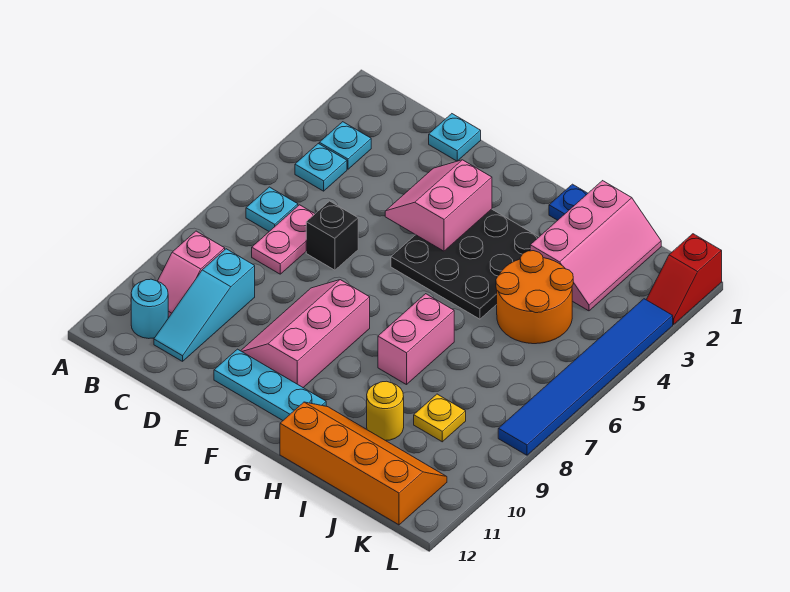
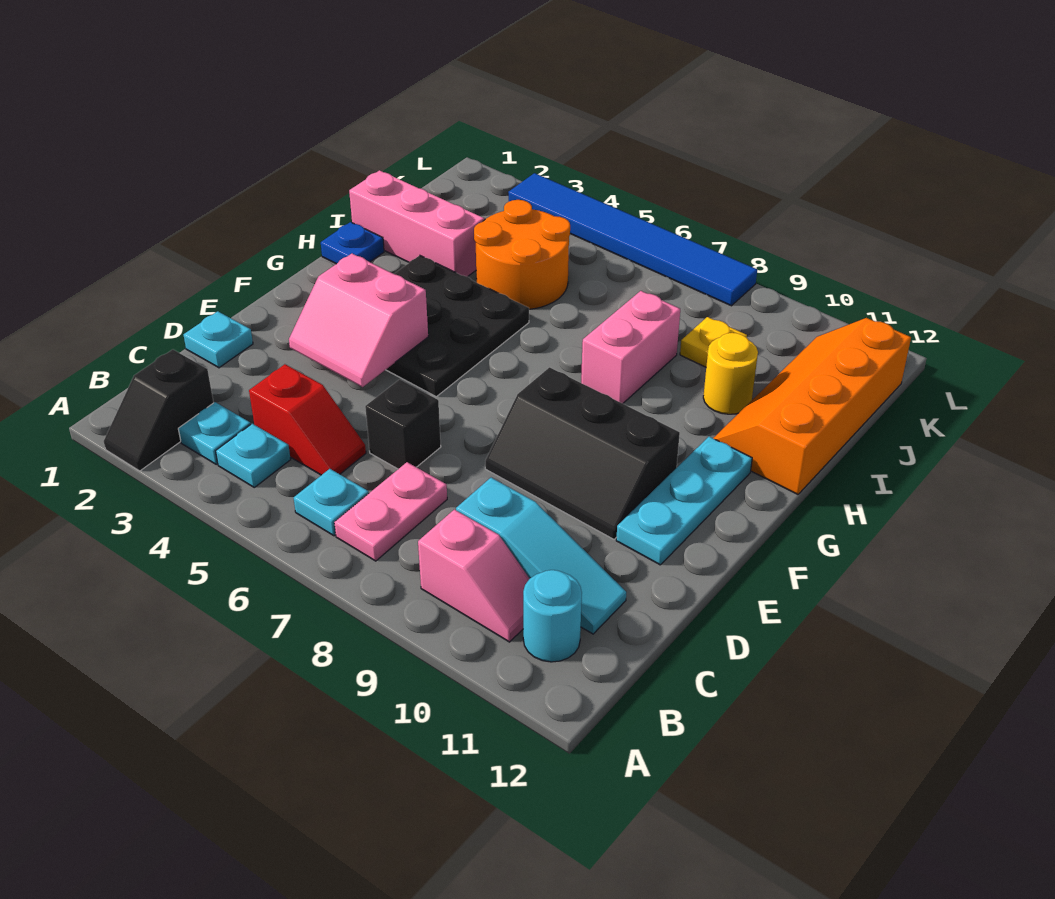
none -> black slope A2:B2 level 1 top B
pink plate C6:C7 level 1 -> pink plate B7:C7 level 1
pink slope E8:F10 level 1 top F -> black slope E8:F10 level 1 top F
pink brick H7:H8 level 1 -> pink brick H8:I8 level 1
red slope L1:L2 level 1 top 1 -> red slope C4:C5 level 1 top 4

